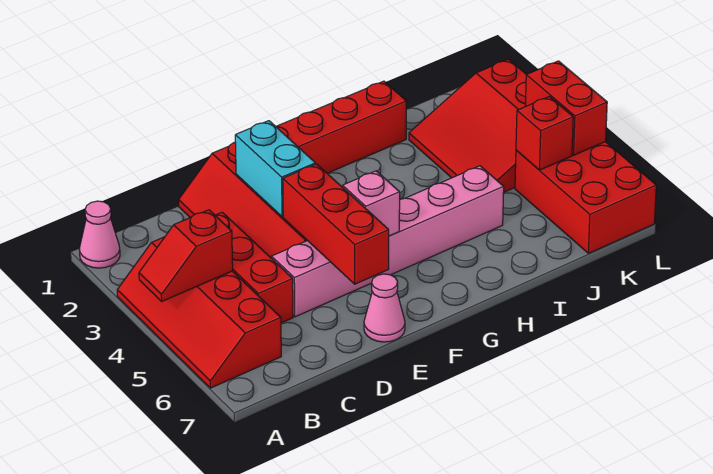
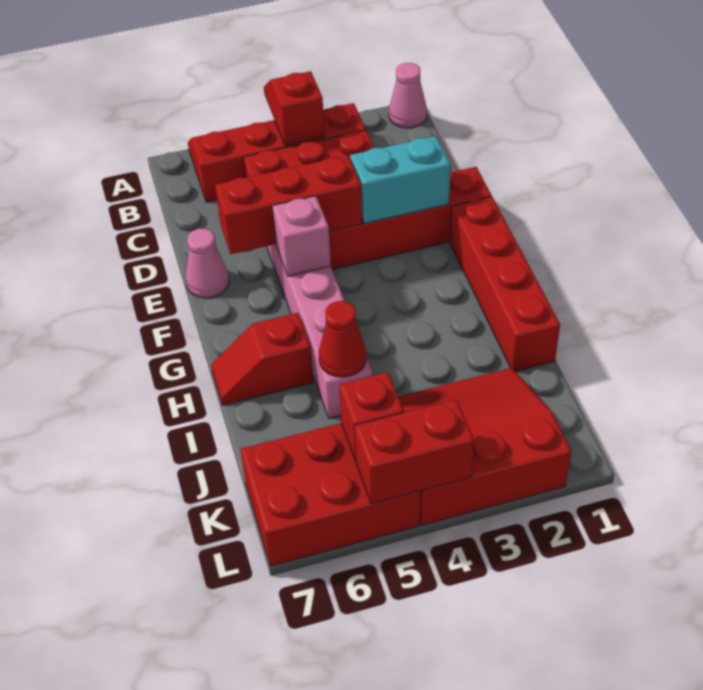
none -> red slope H6:H7 level 1 top 6
none -> red cone I5 level 2

